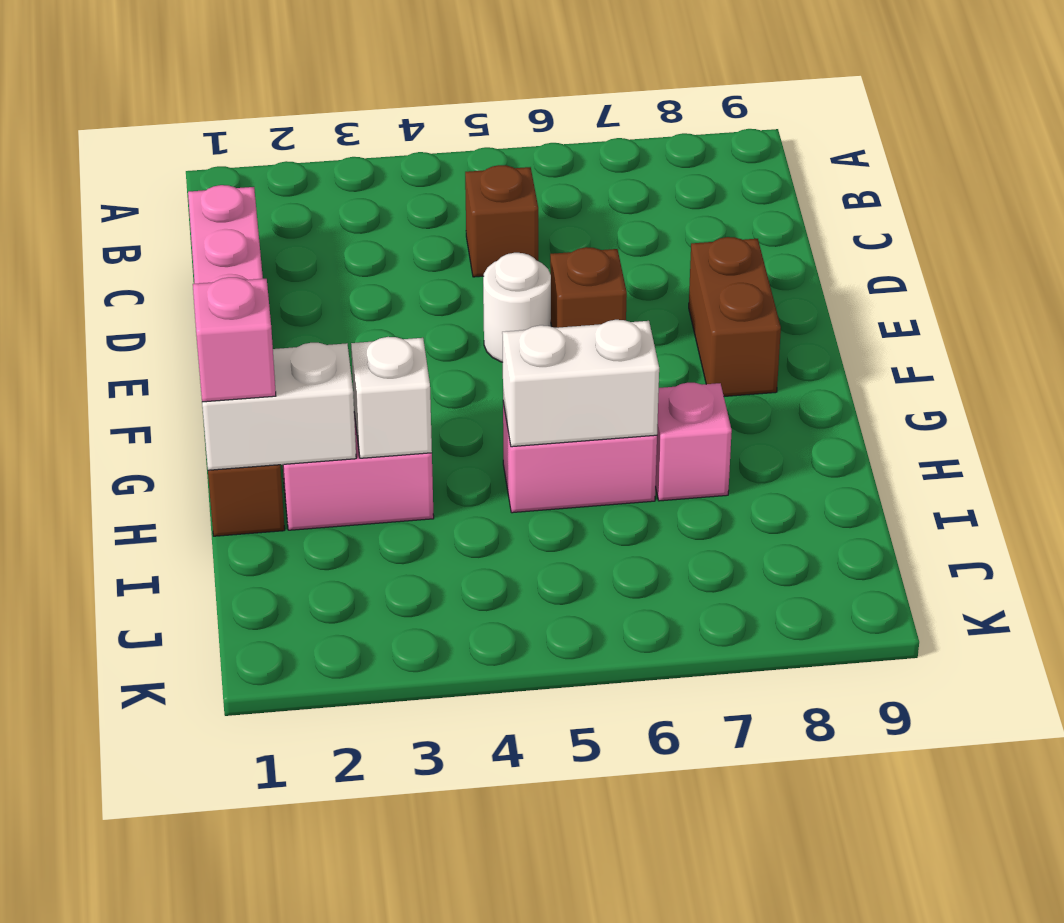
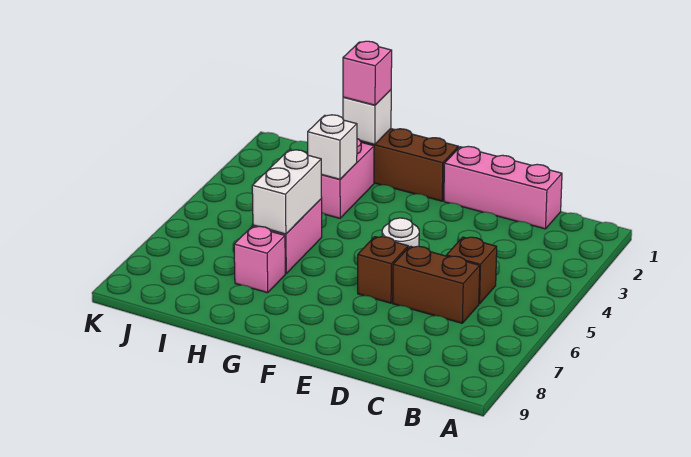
brown brick E8:F8 level 1 -> brown brick C6:D6 level 1
white brick H1:H2 level 2 -> white brick H1 level 2

